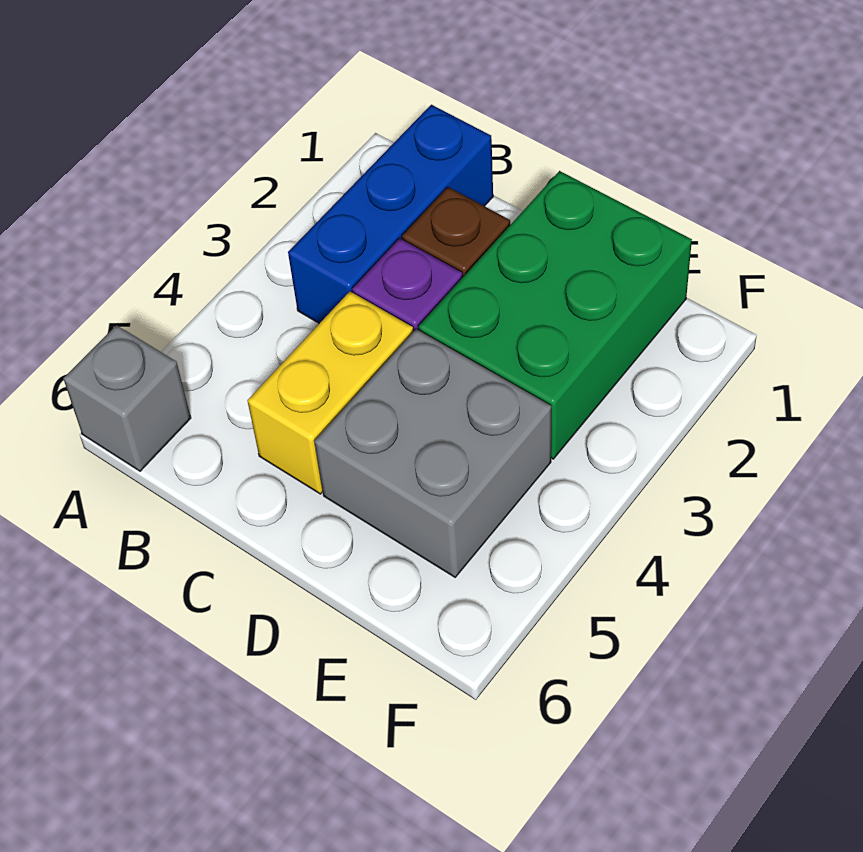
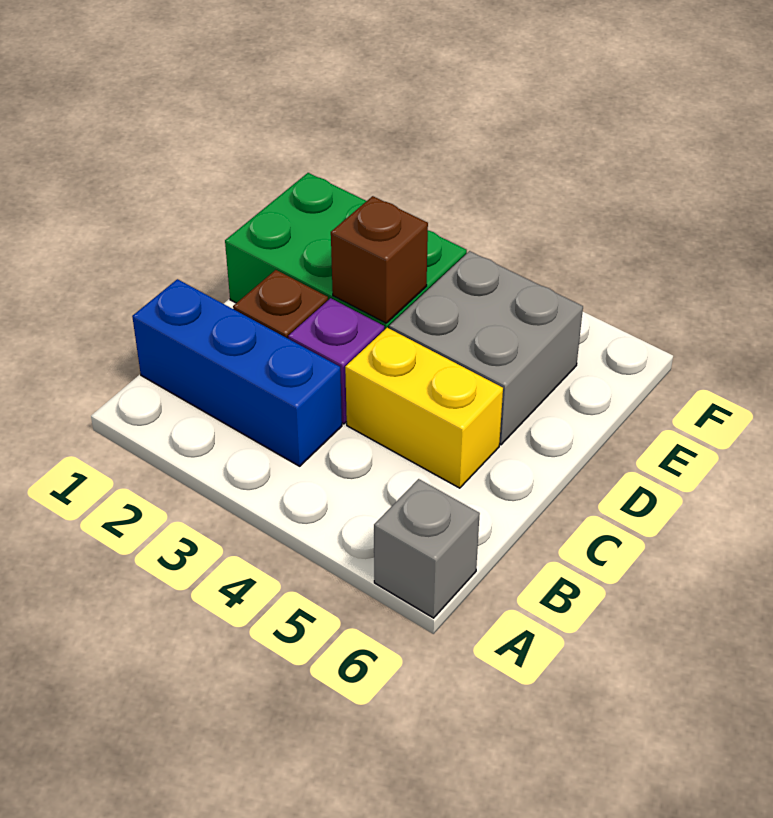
none -> brown brick D3 level 2

